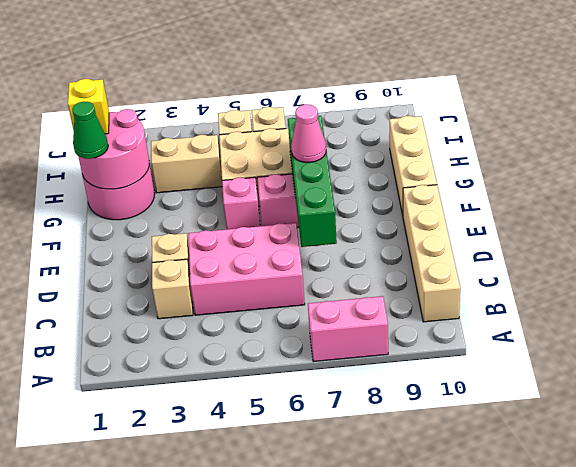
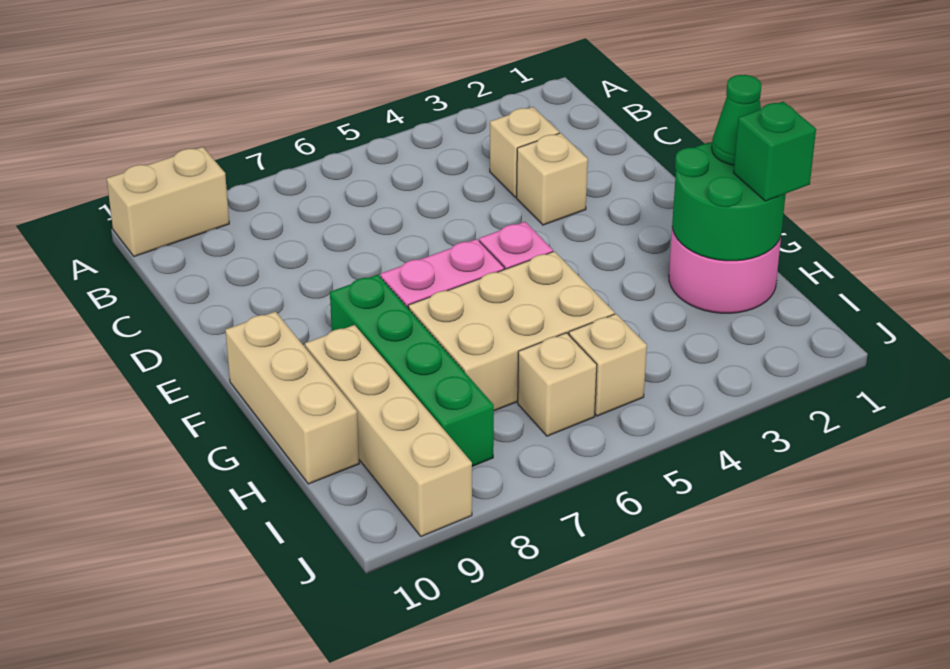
pink brick A7:A8 level 1 -> none
tan brick B10:E10 level 1 -> tan brick G9:J9 level 1
pink brick C4:D6 level 1 -> none
green brick D7:G7 level 2 -> green brick F8:I8 level 1
pink cone F7 level 3 -> none
pink round brick G1:H2 level 2 -> green round brick G1:H2 level 2
yellow brick H1 level 3 -> green brick H1 level 3
tan brick H3:H4 level 1 -> tan brick A9:A10 level 1

